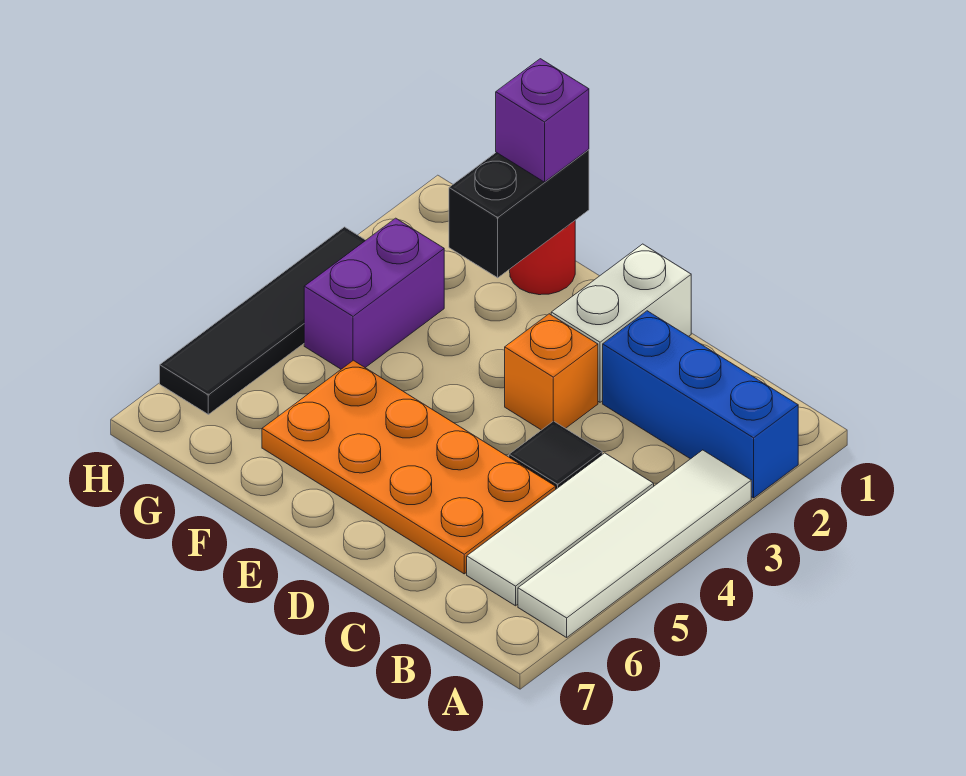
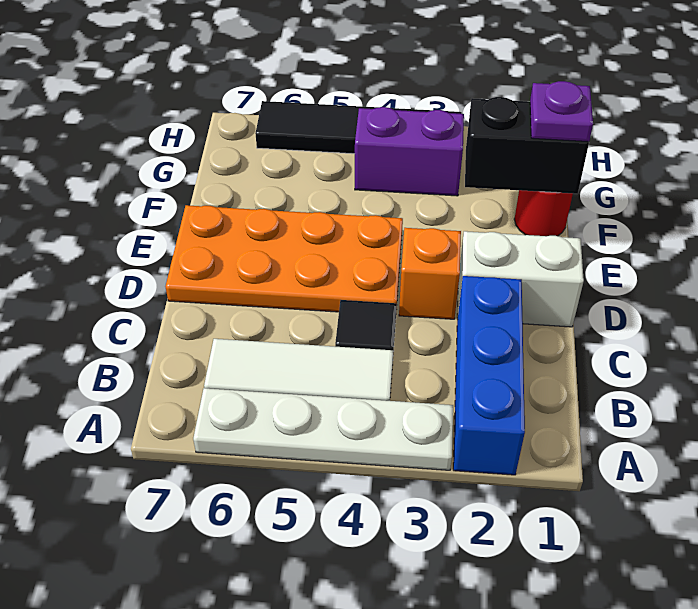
white tile A3:A6 level 1 -> white plate A3:A6 level 1
orange plate C5:F6 level 1 -> orange plate D4:E7 level 1
purple brick F1 level 3 -> purple plate F1 level 3

